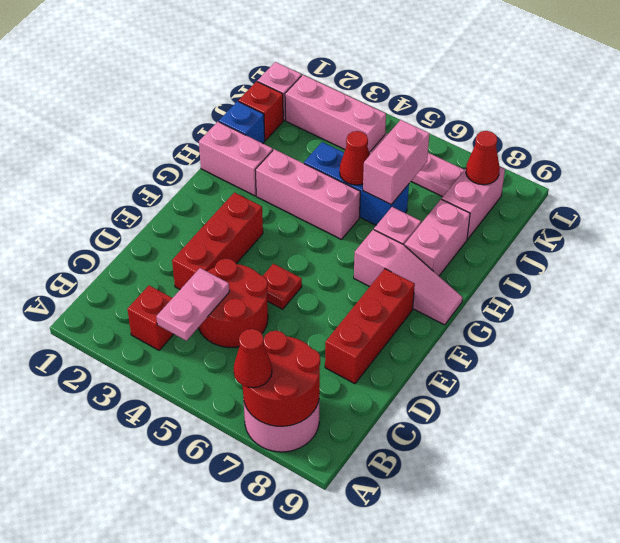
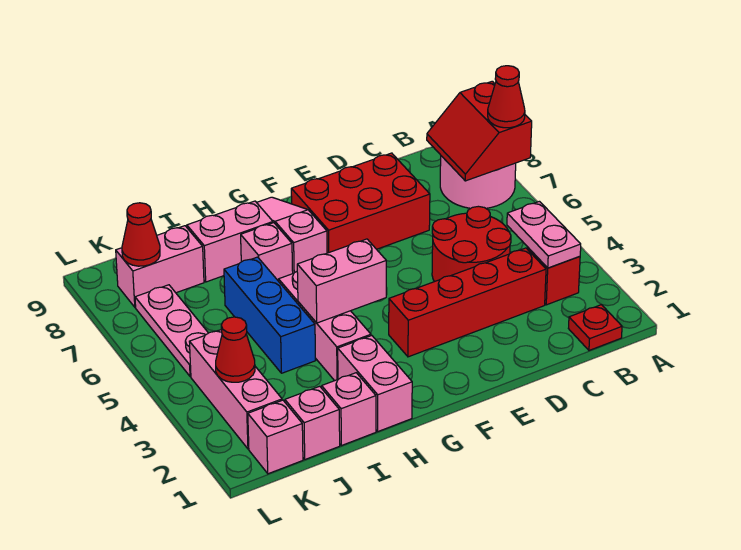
red round brick A7:B8 level 2 -> red slope A7:B8 level 2 top A
pink plate B4:C4 level 2 -> pink plate B3:B4 level 2
red brick D3:F3 level 1 -> red brick C3:F3 level 1
red brick D8:F8 level 1 -> red brick D7:F8 level 1
red plate E5 level 1 -> red plate B1 level 1
blue brick I1 level 1 -> pink brick I1 level 1
red cone I5 level 2 -> red cone K3 level 2
pink brick I6:J6 level 2 -> pink brick G4:H4 level 2
red brick J1 level 1 -> pink brick J1 level 1

